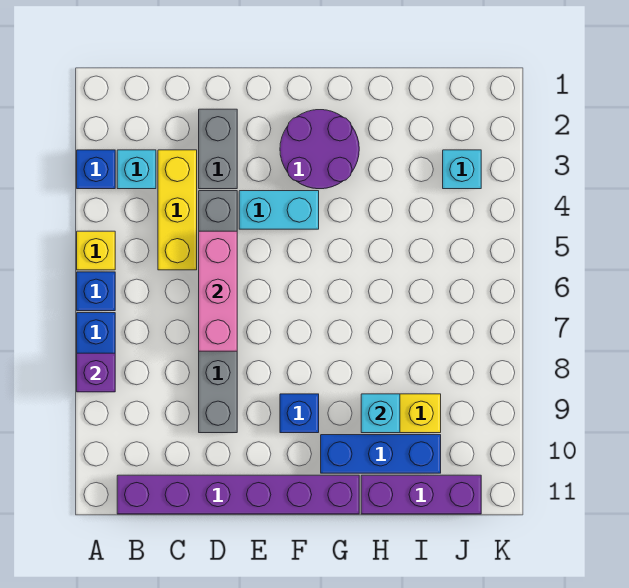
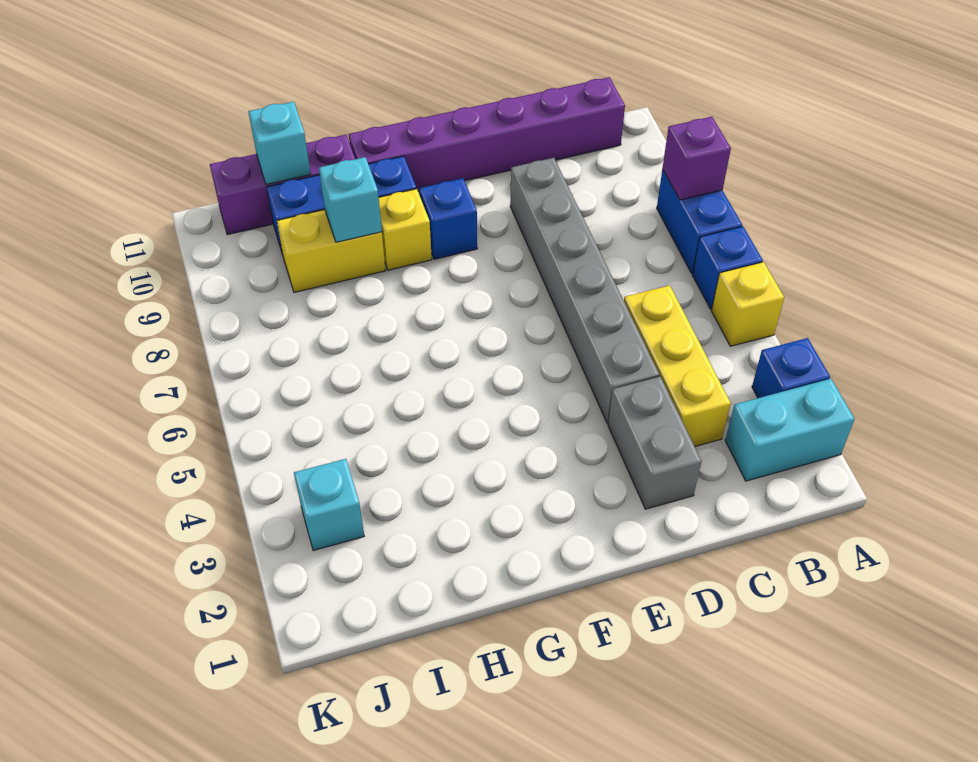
cyan brick B3 level 1 -> cyan brick I11 level 2
pink brick D5:D7 level 2 -> none
cyan brick E4:F4 level 1 -> cyan brick A2:B2 level 1
purple round brick F2:G3 level 1 -> none
none -> yellow brick G9 level 1

